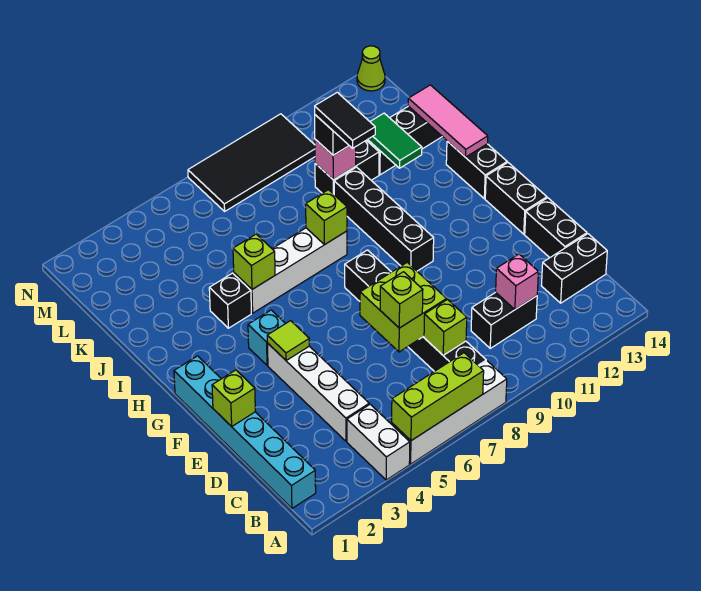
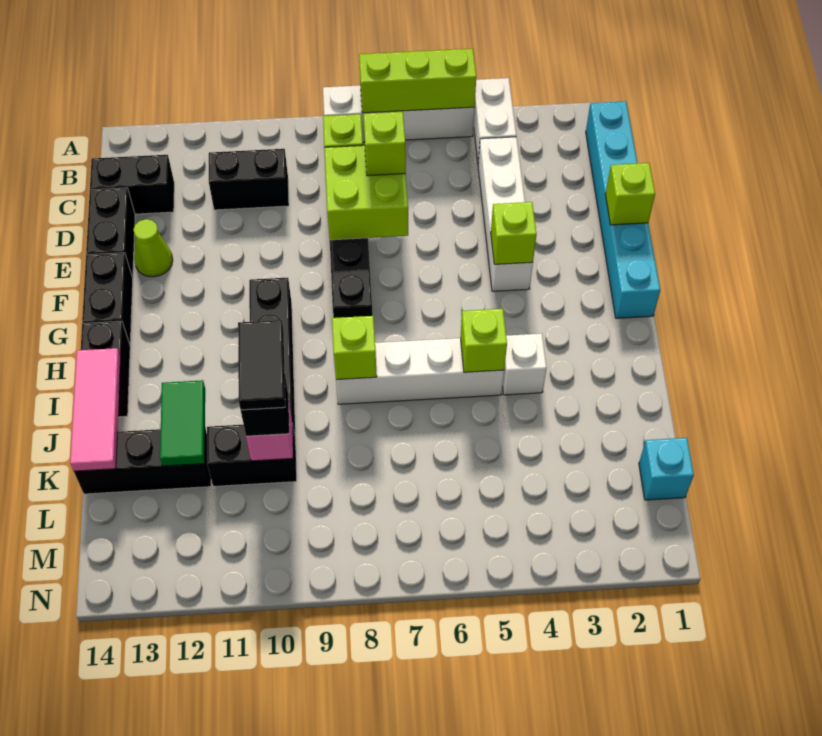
pink brick C11 level 2 -> none
lime tile F4 level 2 -> lime brick F4 level 2
cyan brick G4 level 1 -> cyan brick L1 level 1
black brick I4 level 1 -> white brick I4 level 1
black tile M7:N10 level 1 -> none
lime cone N14 level 1 -> lime cone E13 level 1

